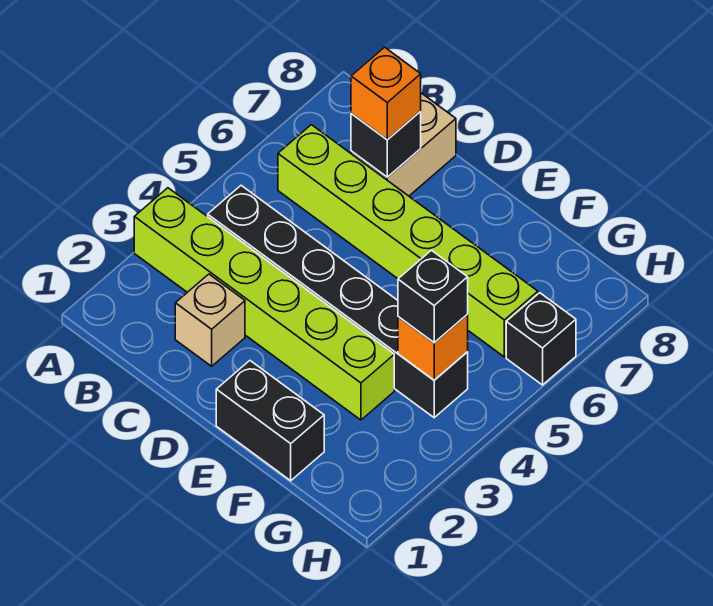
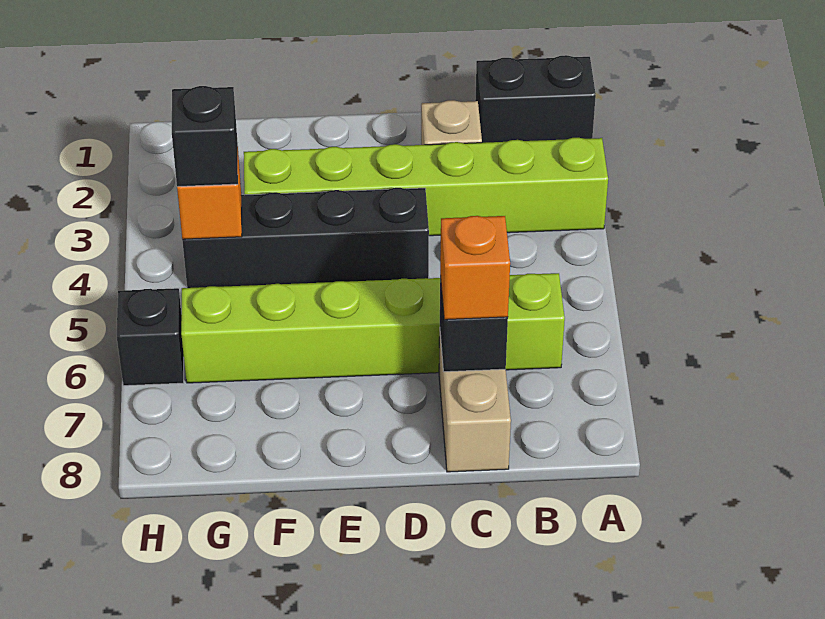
black brick B4:G4 level 1 -> black brick D4:G4 level 1
black brick E1:F1 level 1 -> black brick A1:B1 level 1

